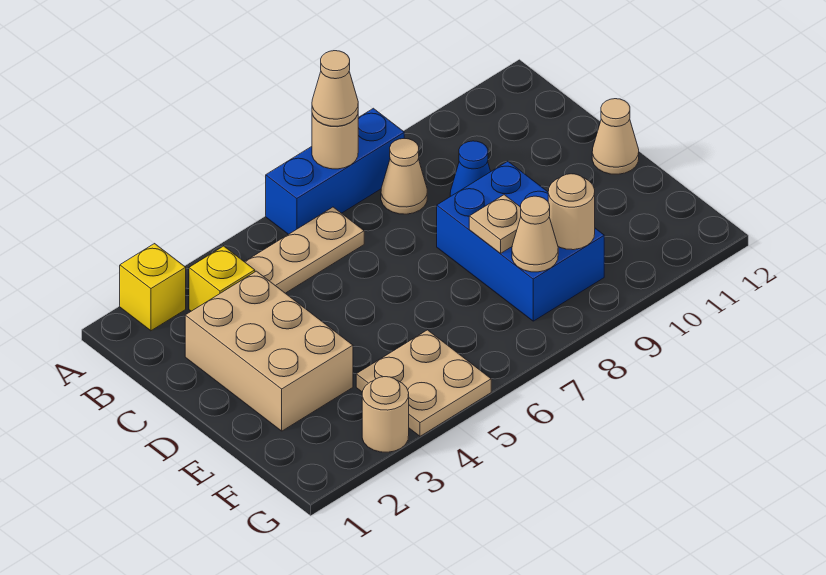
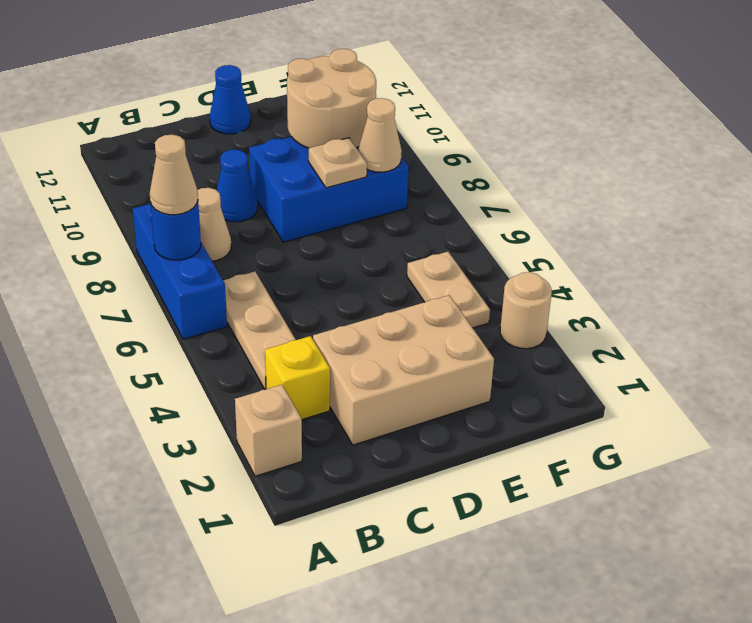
yellow brick A2 level 1 -> tan brick A2 level 1
tan round brick A7 level 2 -> blue round brick A7 level 2
tan cone D12 level 1 -> blue cone D12 level 1
tan plate F4:G5 level 1 -> tan plate F4:F5 level 1
tan round brick F9 level 2 -> tan round brick E9:F10 level 2

